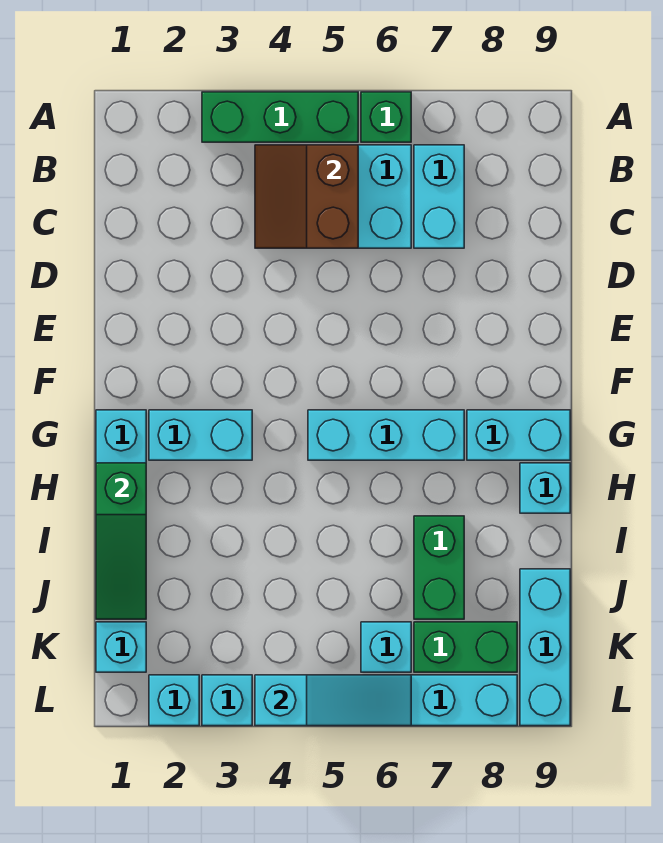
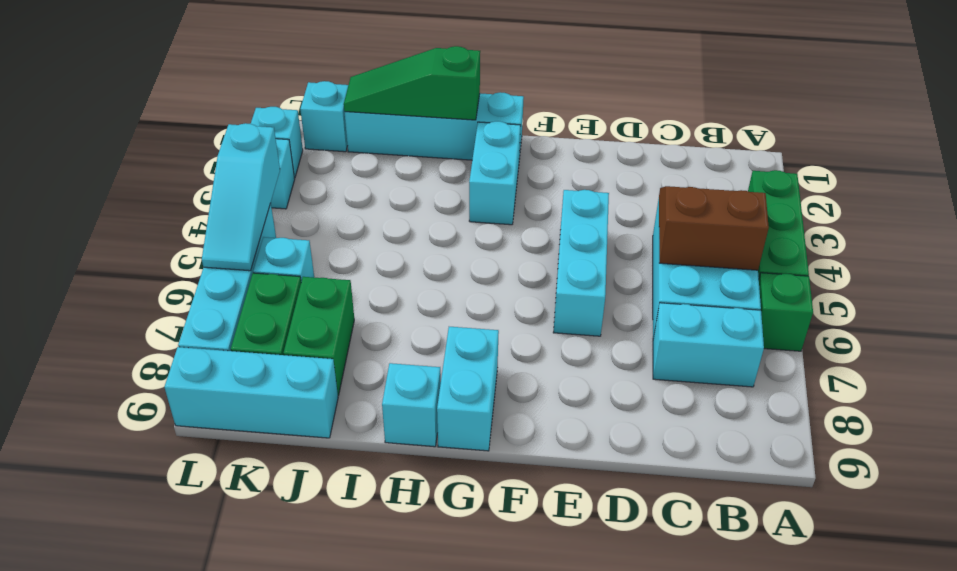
cyan brick G5:G7 level 1 -> cyan brick E4:E6 level 1
green brick I7:J7 level 1 -> green brick J7:J8 level 1

